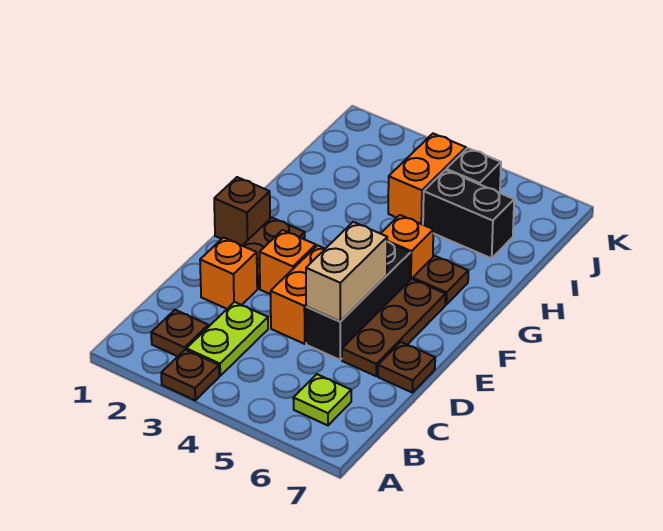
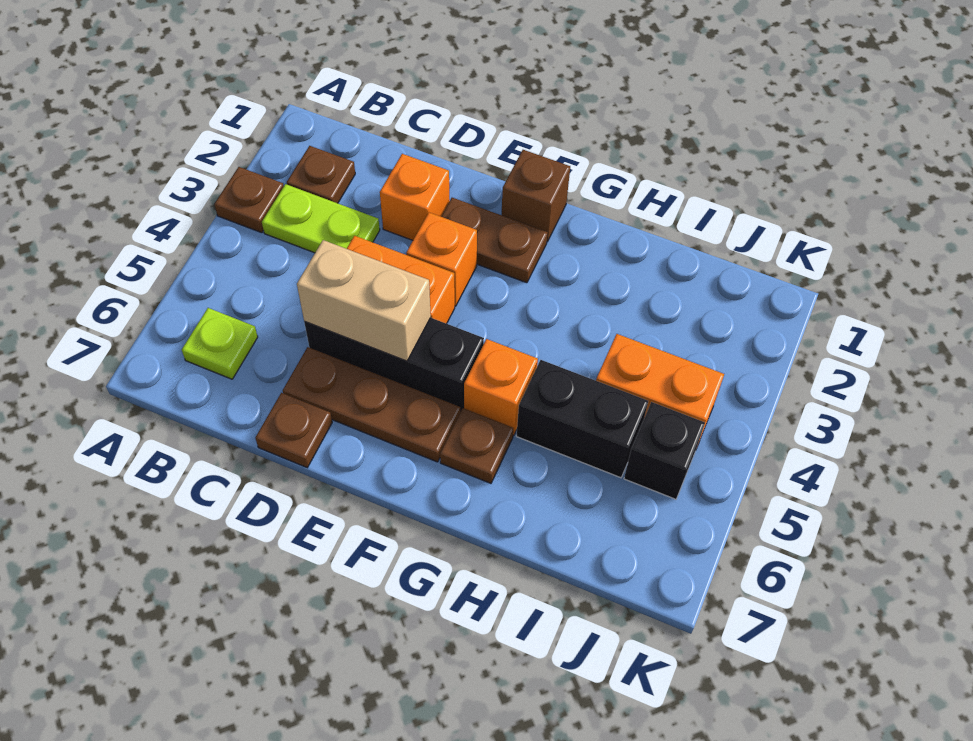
black brick I5:I6 level 1 -> black brick H5:I5 level 1

